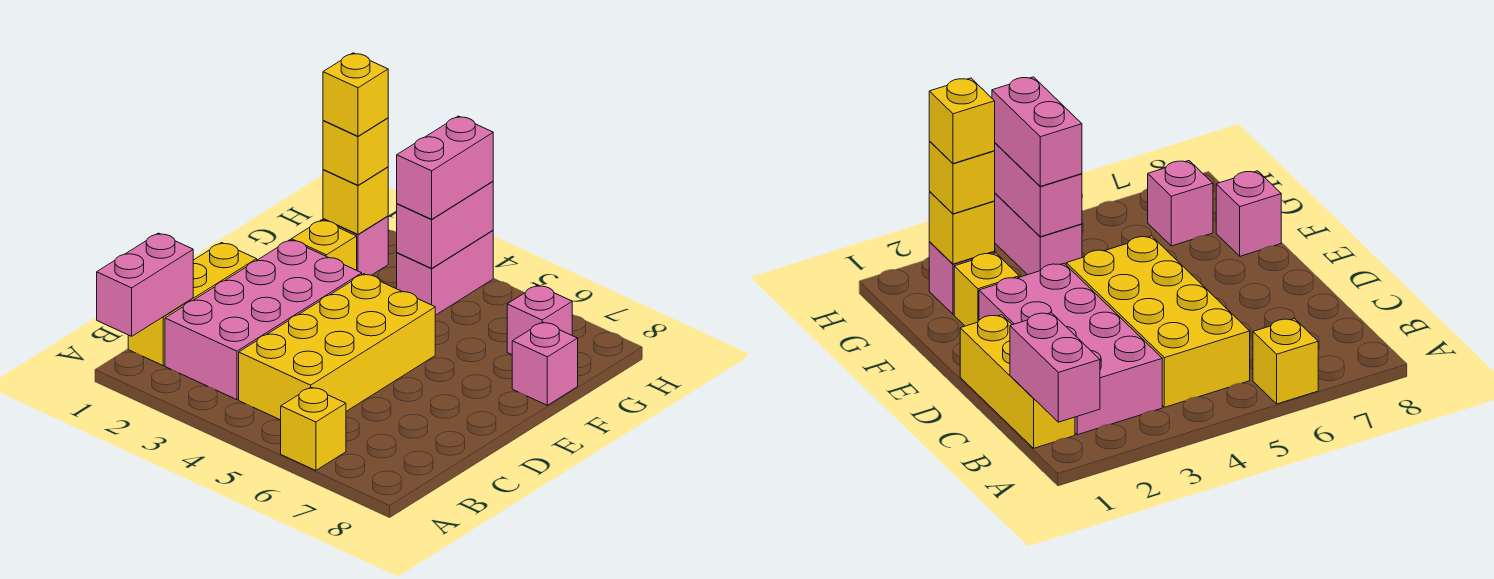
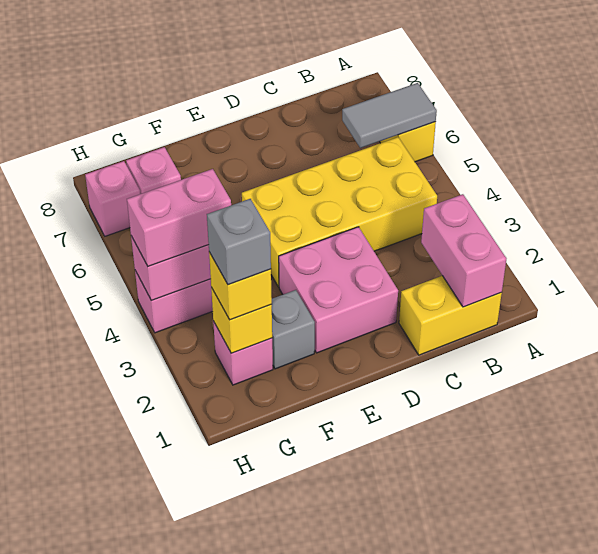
pink brick A1:B1 level 2 -> pink brick B1:B2 level 2
none -> grey tile A6:B6 level 2
yellow brick B1:D1 level 1 -> yellow brick B1:C1 level 1
pink brick B2:E3 level 1 -> pink brick D2:E3 level 1
yellow brick F2 level 1 -> grey brick F2 level 1
pink brick F8 level 1 -> pink brick H7 level 1
yellow brick G2 level 4 -> grey brick G2 level 4

